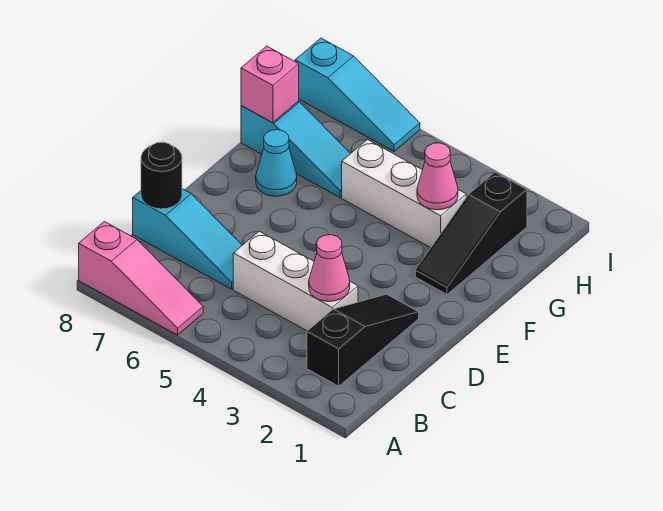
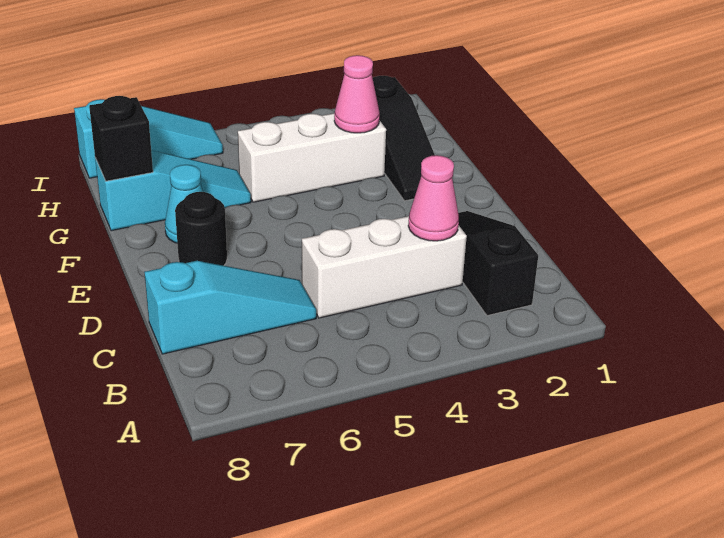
pink slope A6:A8 level 1 top 8 -> none
black round brick C8 level 2 -> black round brick E7 level 1
pink brick G8 level 2 -> black brick G8 level 2

